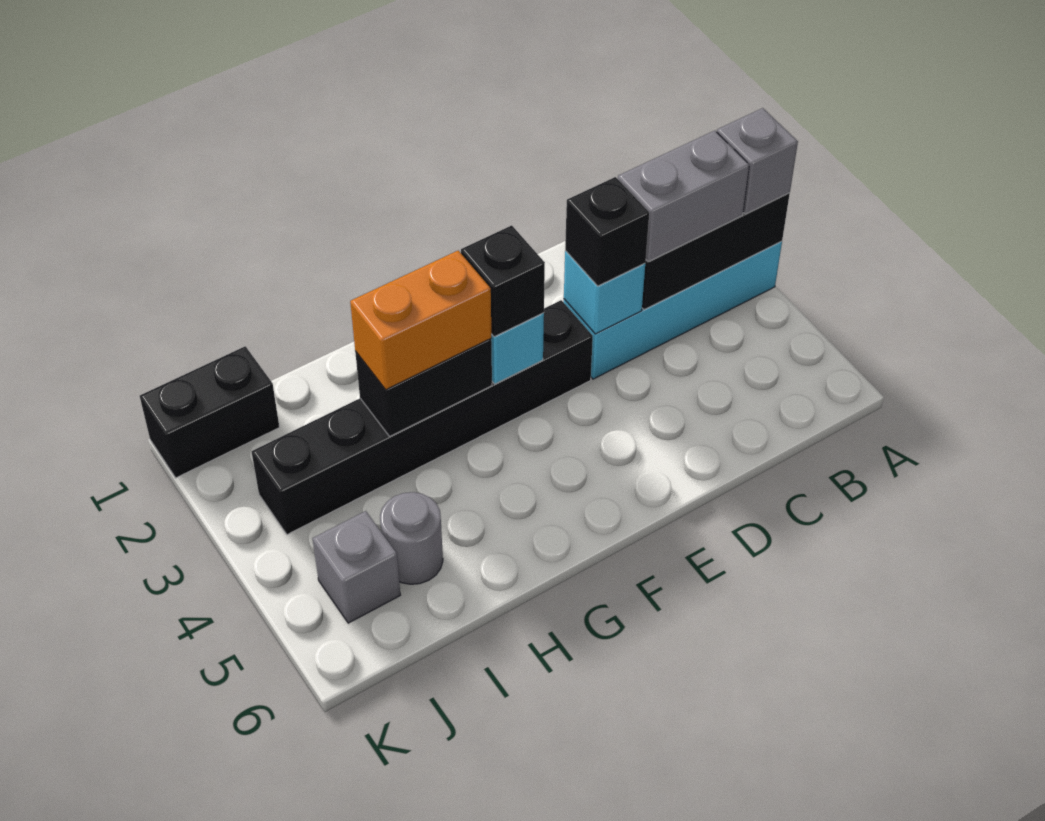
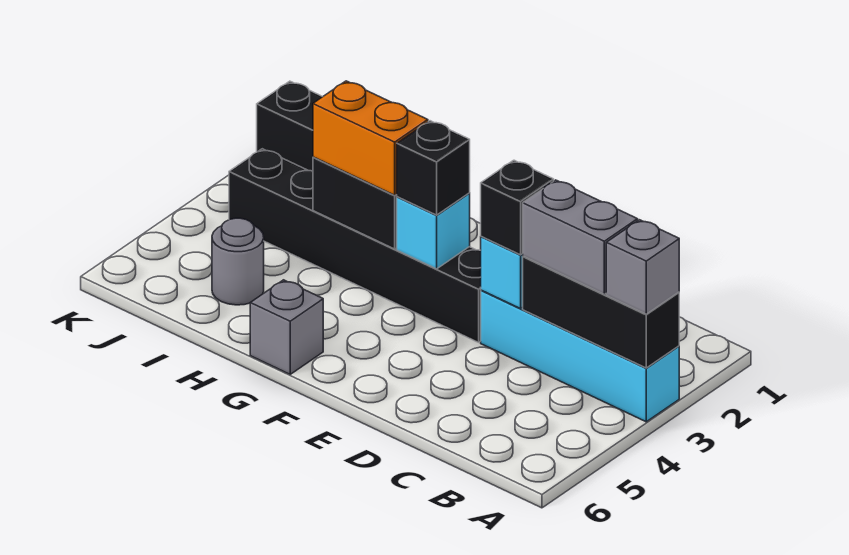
grey brick J5 level 1 -> grey brick G6 level 1

